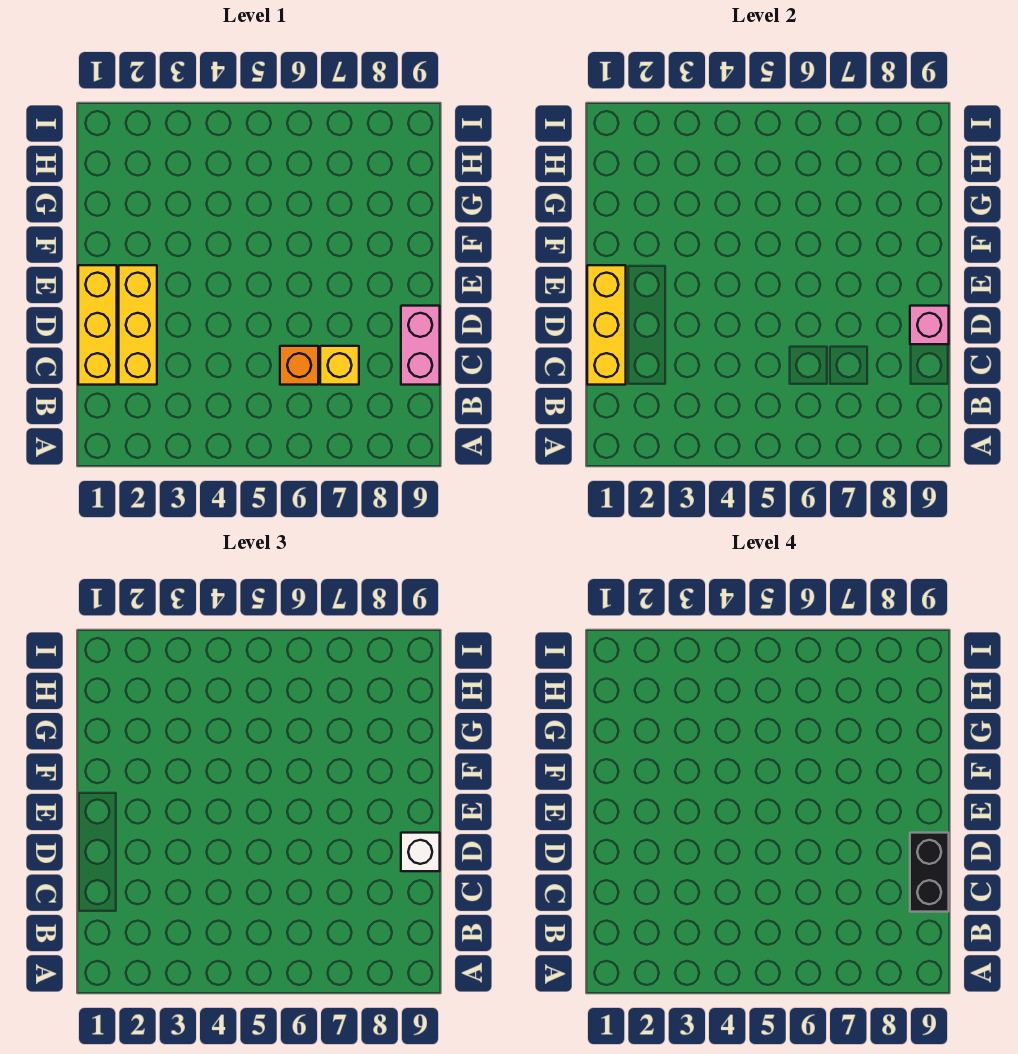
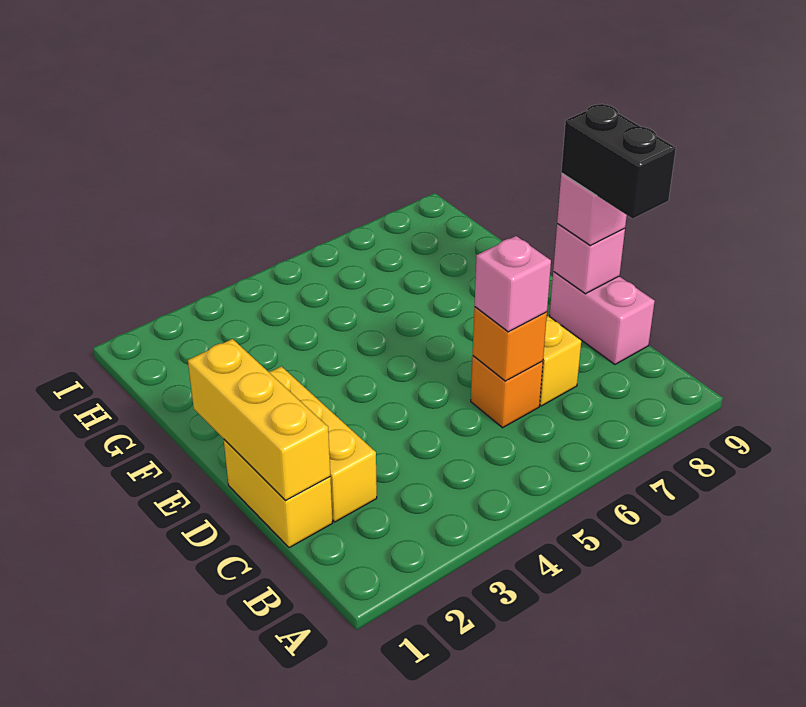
yellow brick C1:E1 level 1 -> yellow brick C1:D1 level 1
none -> orange brick C6 level 2
none -> pink brick C6 level 3
white brick D9 level 3 -> pink brick D9 level 3

